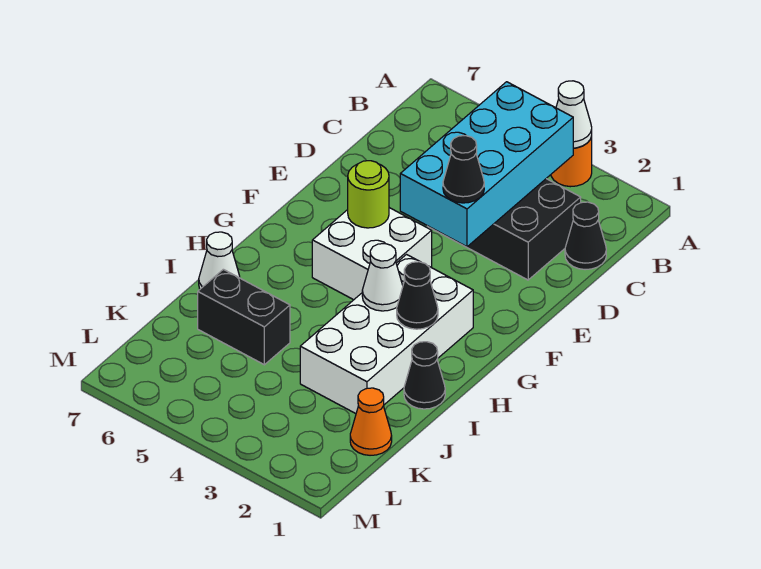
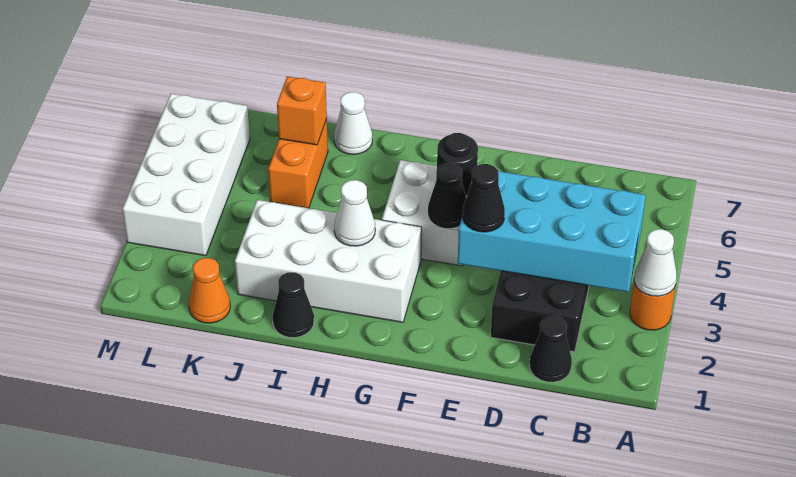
lime round brick F5 level 2 -> black round brick F5 level 2
black cone H2 level 2 -> black cone F4 level 2
black brick J5:J6 level 1 -> orange brick J5:J6 level 1
none -> orange brick J6 level 2
none -> white brick L3:M6 level 1

